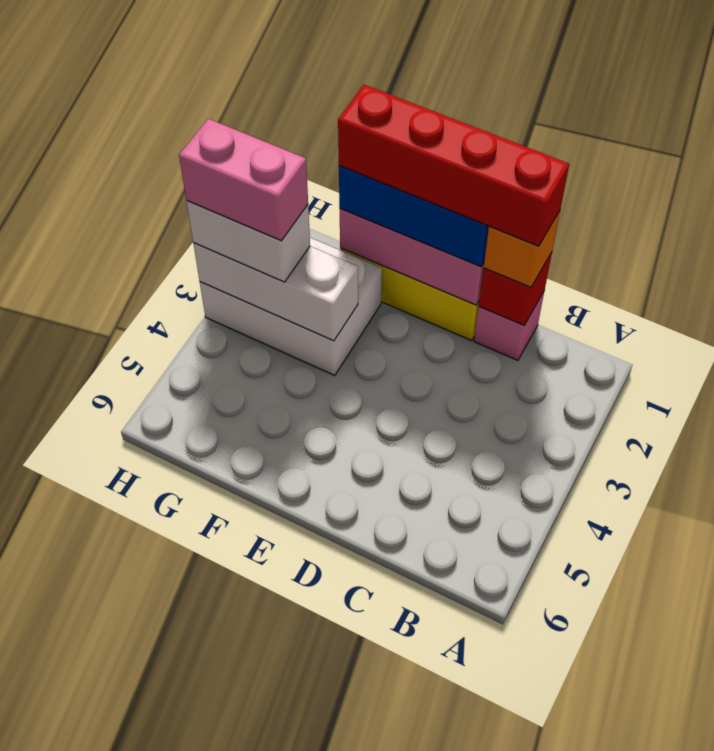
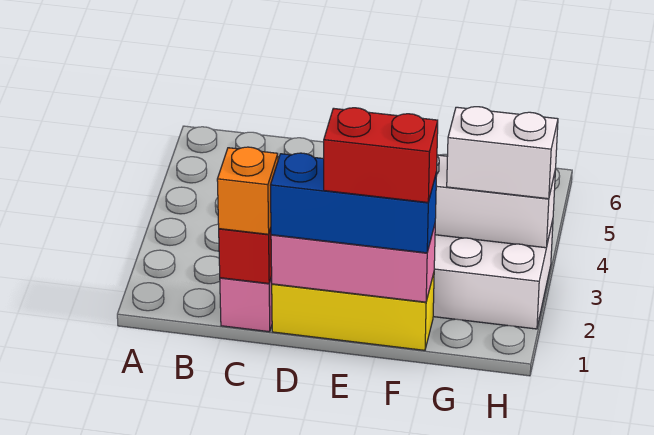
red brick C1:F1 level 4 -> red brick E1:F1 level 4
pink brick G3:H3 level 4 -> none

